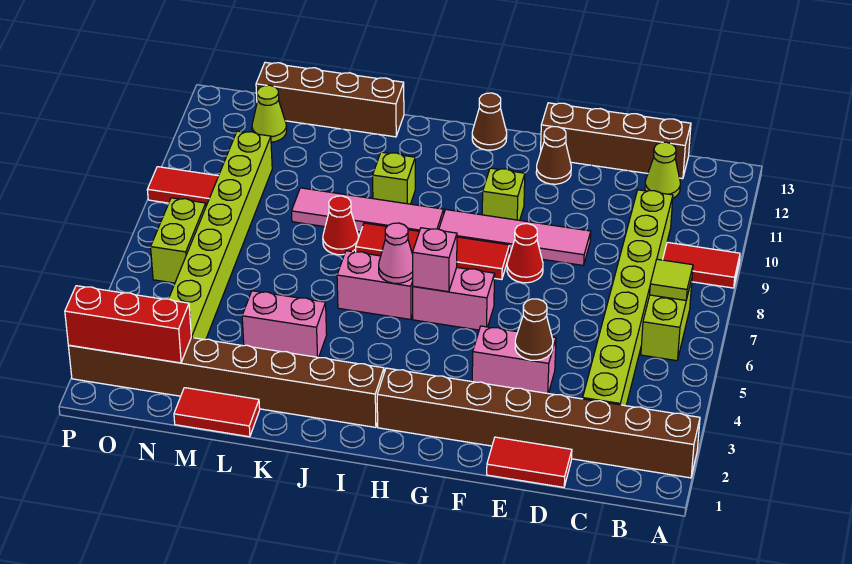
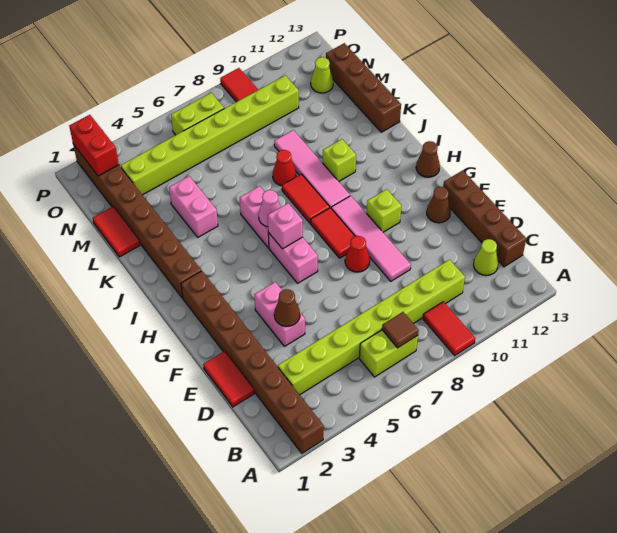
lime tile B7 level 2 -> brown tile B7 level 2
red brick N2:P2 level 2 -> red brick O2:P2 level 2

